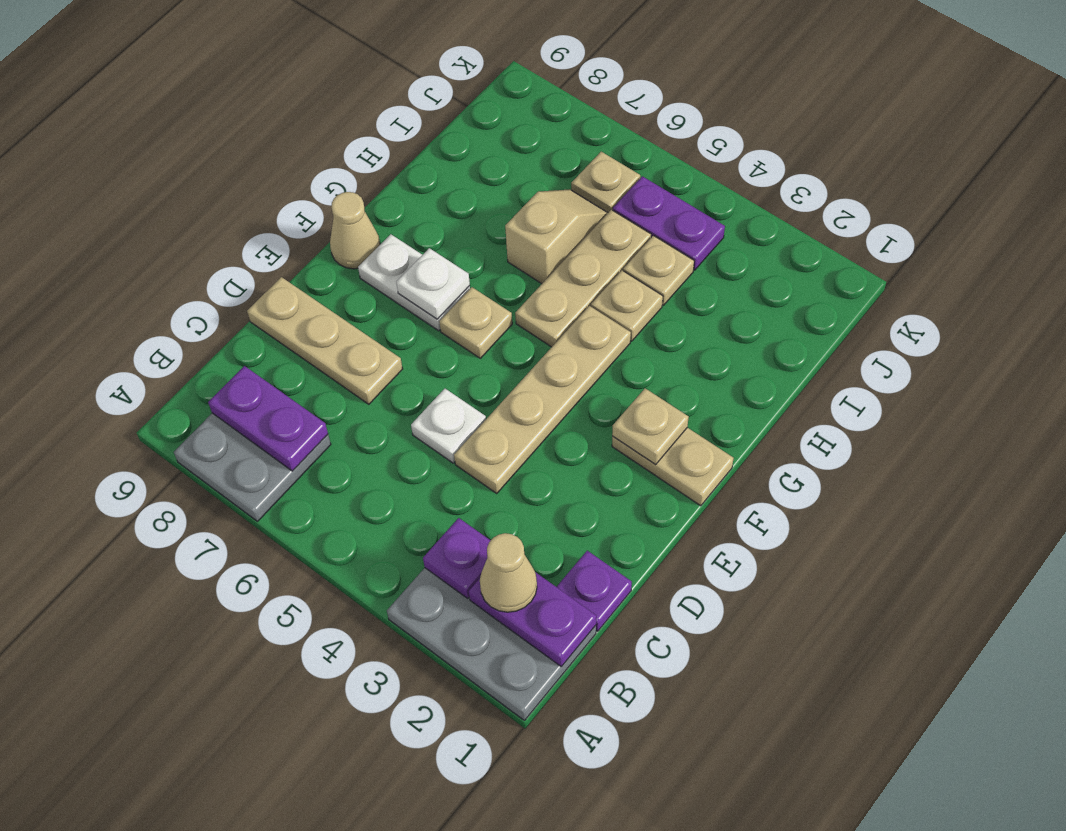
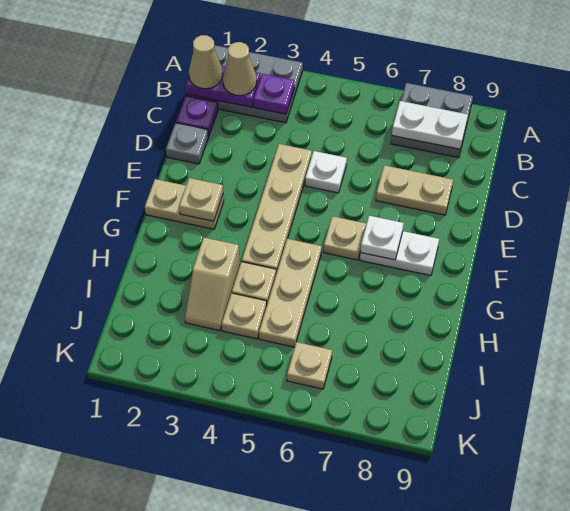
purple plate B7:B8 level 2 -> white plate B7:B8 level 2
none -> grey plate D1 level 1
tan plate D7:D9 level 1 -> tan plate D7:D8 level 1
tan cone F9 level 1 -> tan cone B1 level 3
tan slope H6:I6 level 1 top H -> tan slope H3:I3 level 1 top H
purple plate J4:J5 level 1 -> none

